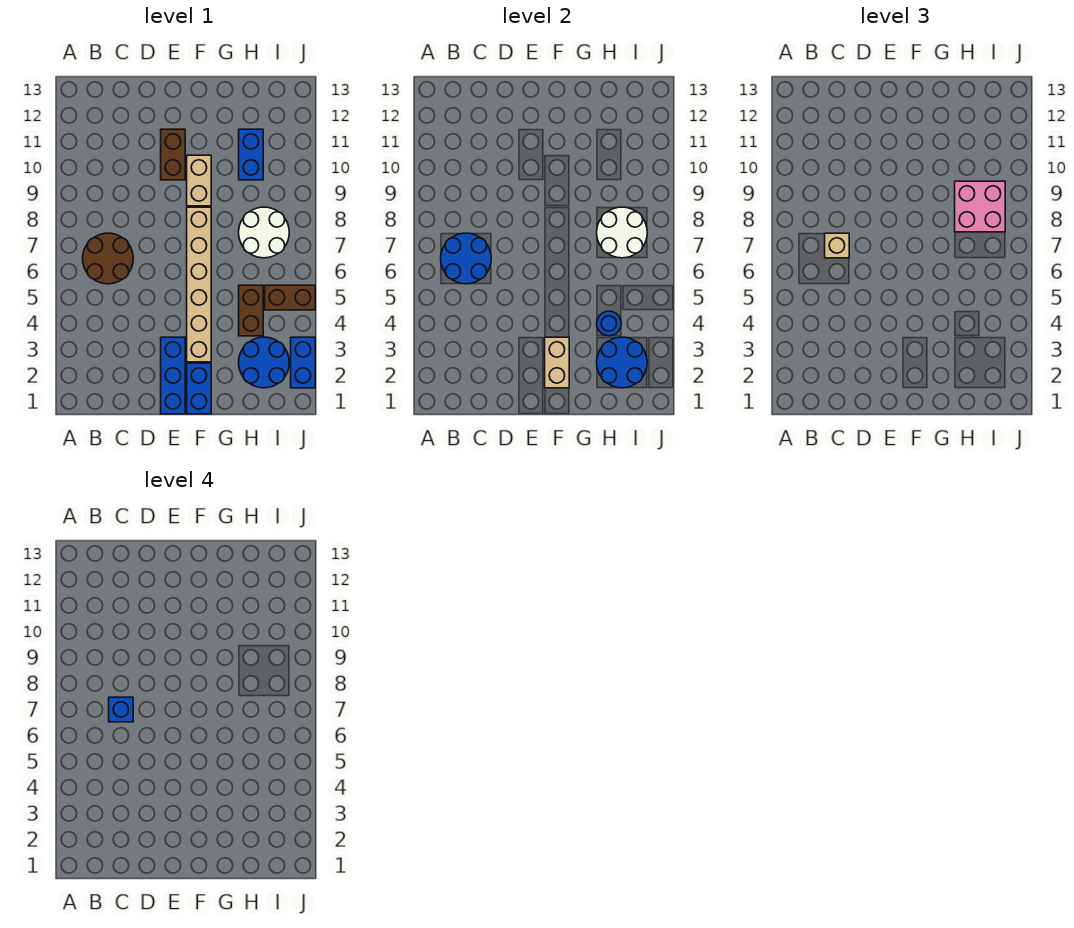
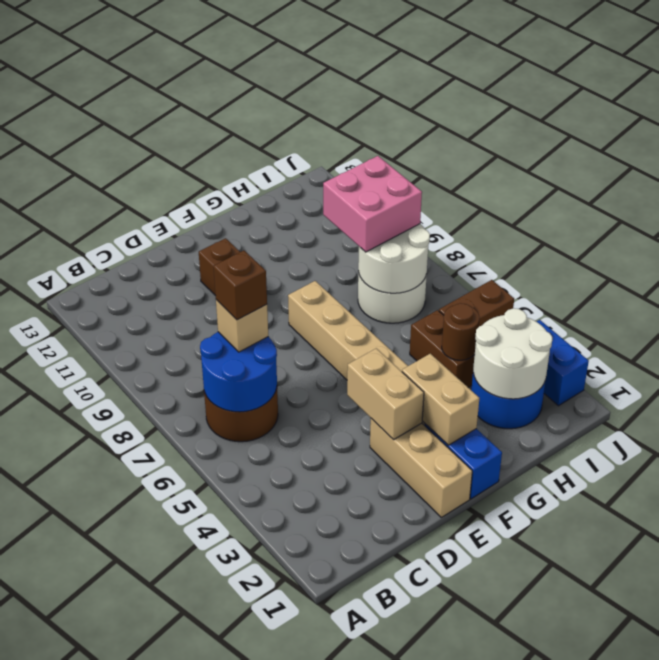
blue brick C7 level 4 -> brown brick C7 level 4
blue brick E1:E3 level 1 -> tan brick E1:E3 level 1
tan brick F9:F10 level 1 -> tan brick E3:E4 level 2
blue round brick H2:I3 level 2 -> white round brick H2:I3 level 2
blue round brick H4 level 2 -> brown round brick H4 level 2
blue brick H10:H11 level 1 -> none

